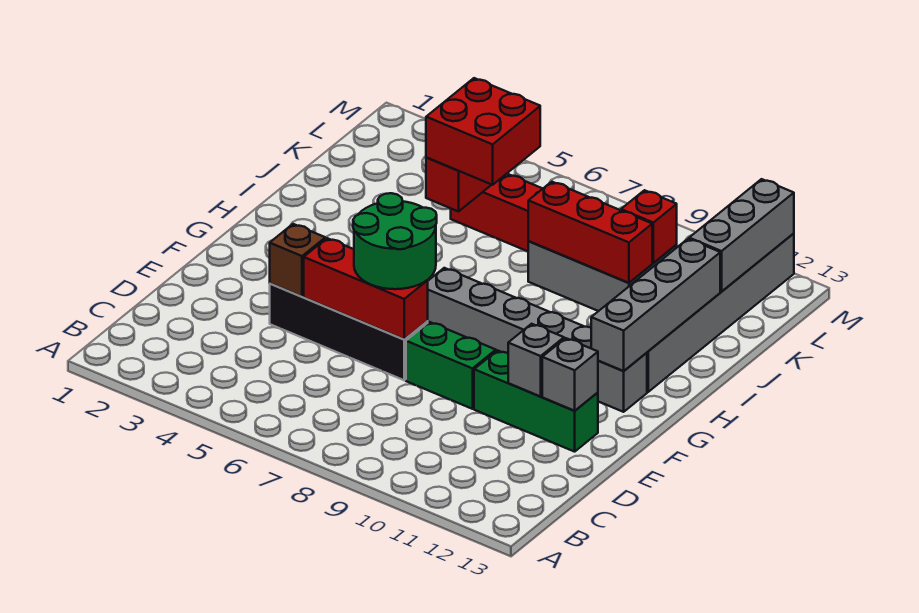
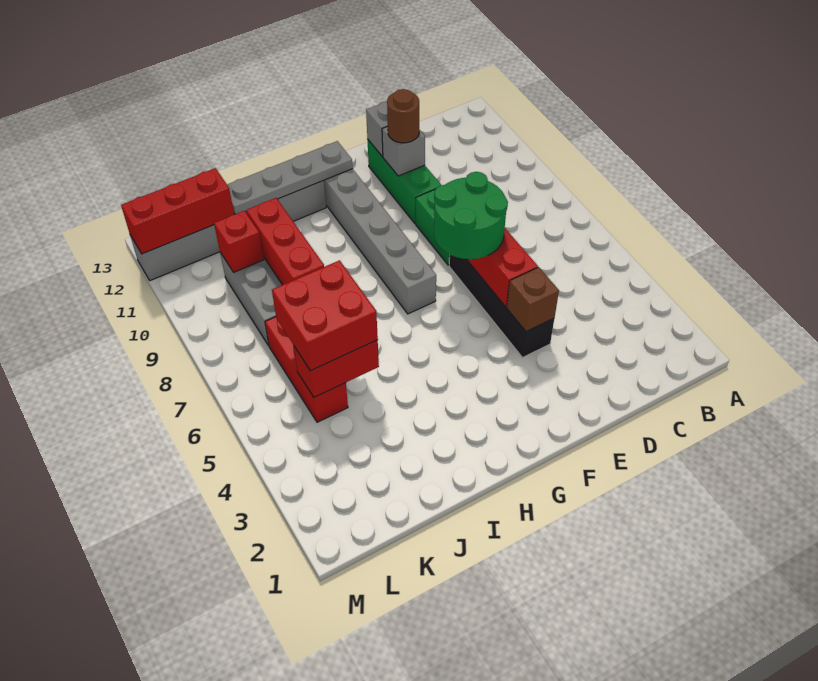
none -> brown round brick E11 level 3
grey brick G12:J12 level 2 -> grey plate G12:J12 level 2
grey brick K12:M12 level 2 -> red brick K12:M12 level 2

